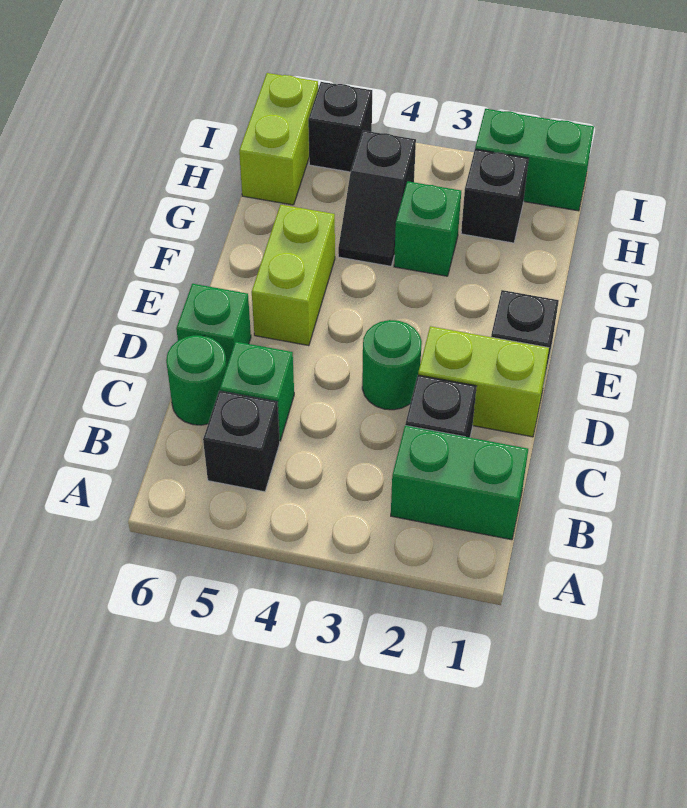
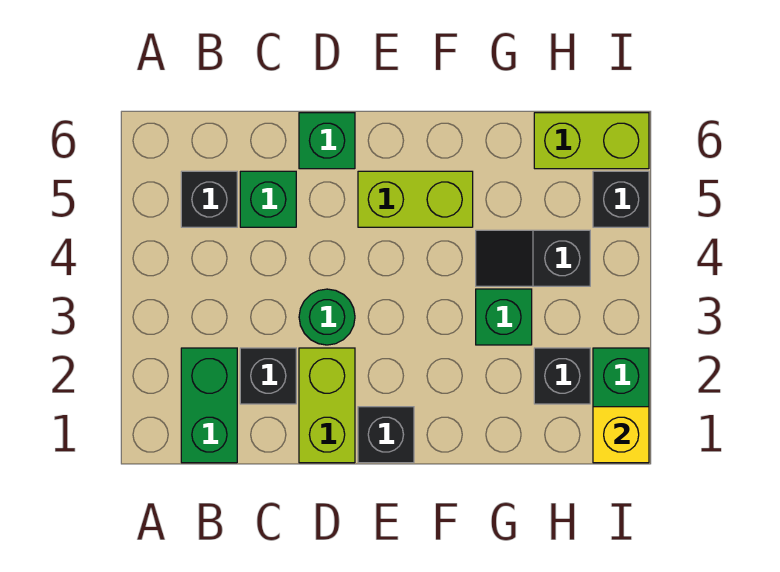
green round brick C6 level 1 -> none
none -> yellow brick I1 level 2

